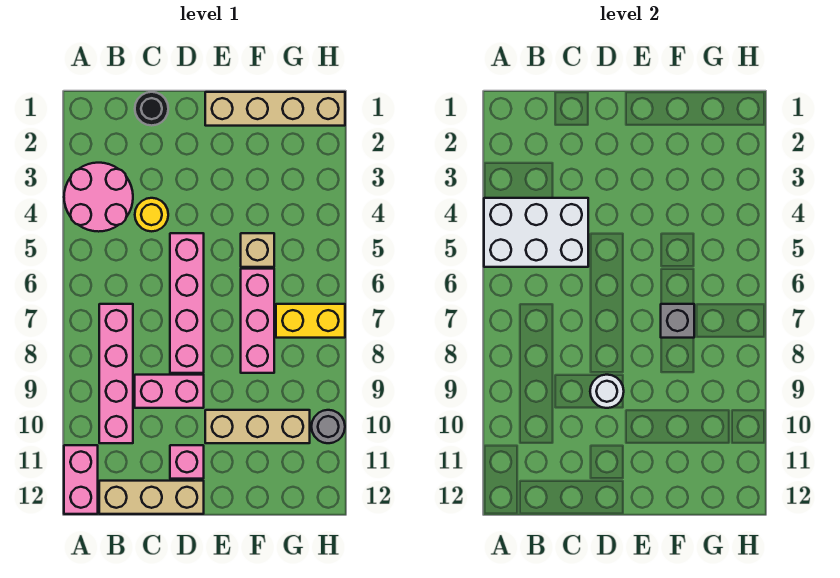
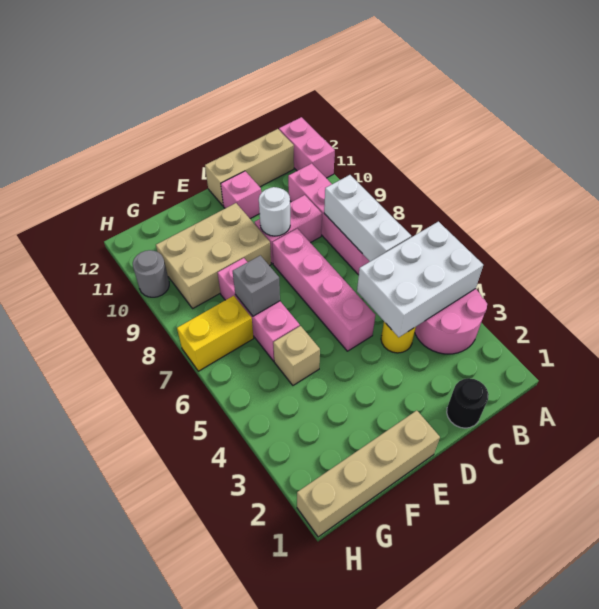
none -> white brick B6:B8 level 2
tan brick E10:G10 level 1 -> tan brick E9:G10 level 1

